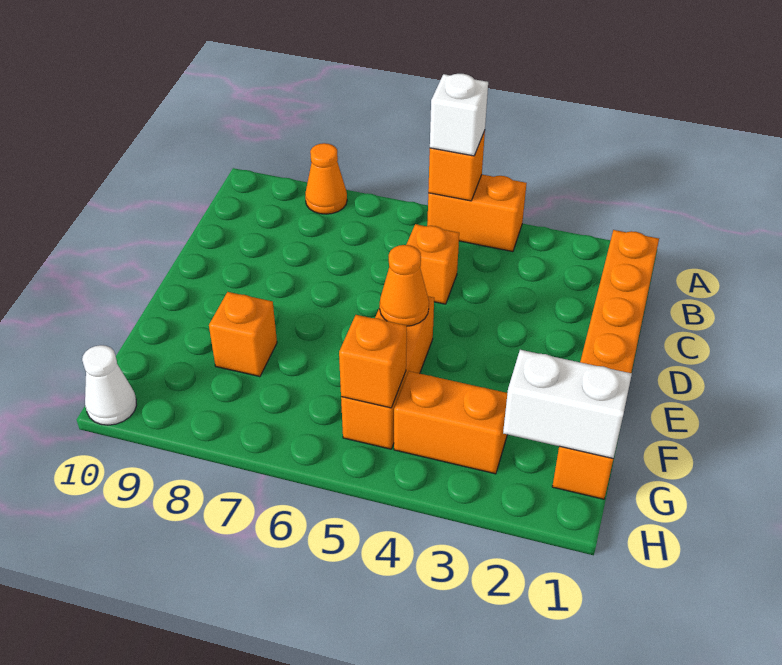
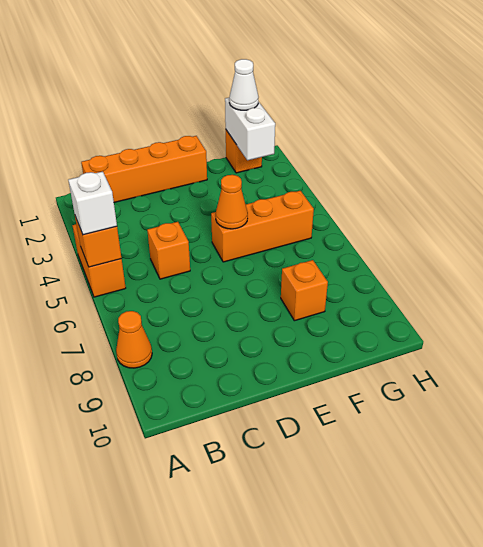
orange brick G3:G4 level 1 -> none
orange brick G5 level 2 -> none
white cone H10 level 1 -> white cone G1 level 3

